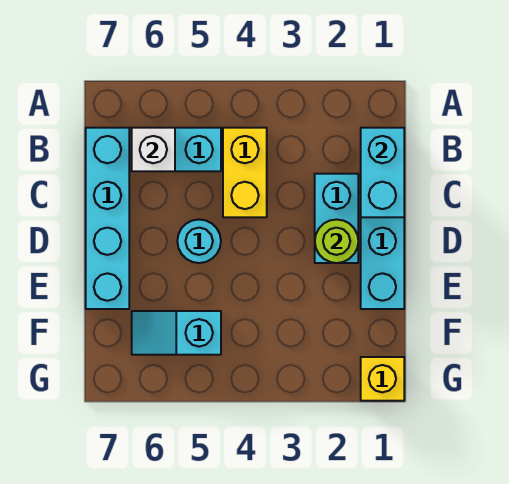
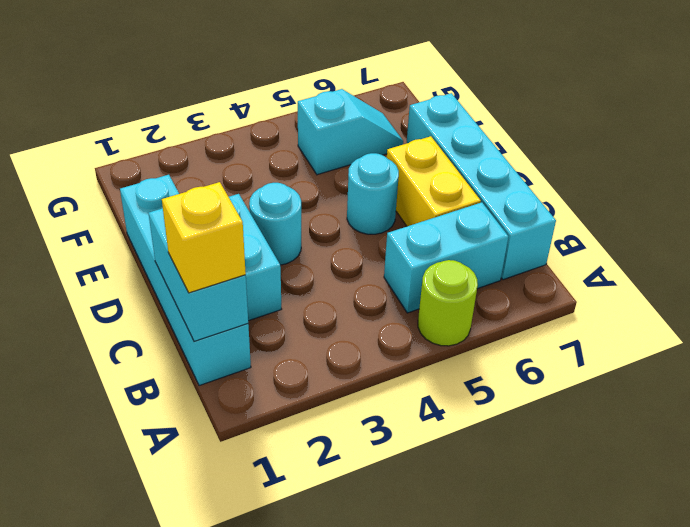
yellow brick B4:C4 level 1 -> yellow brick C6:D6 level 1
white brick B6 level 2 -> none
lime round brick D2 level 2 -> lime round brick A5 level 1
none -> cyan round brick D3 level 1
yellow brick G1 level 1 -> yellow brick B1 level 3

